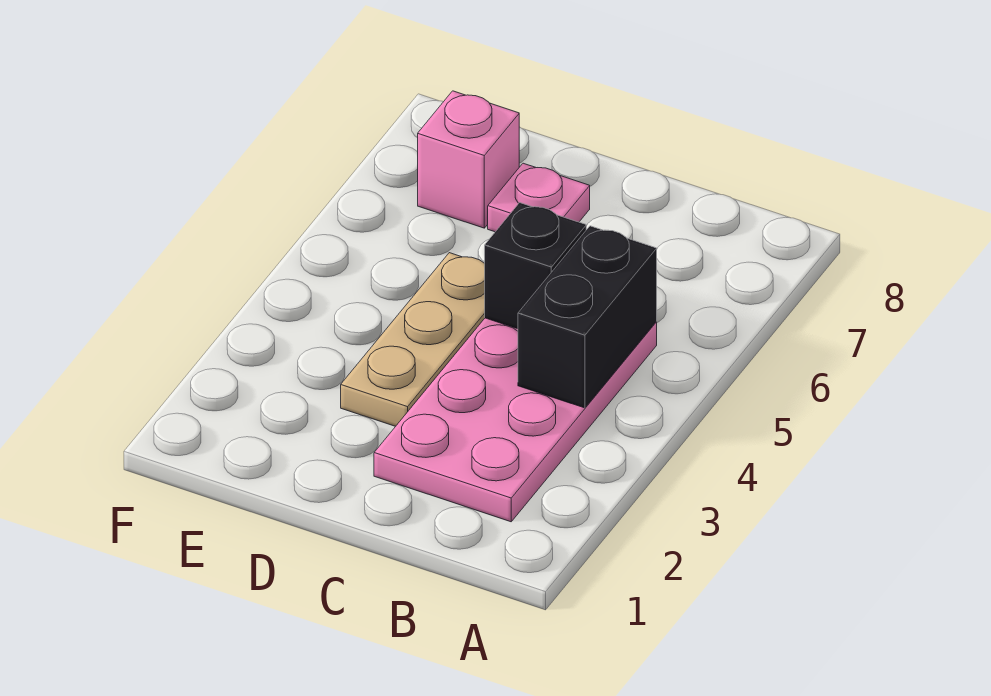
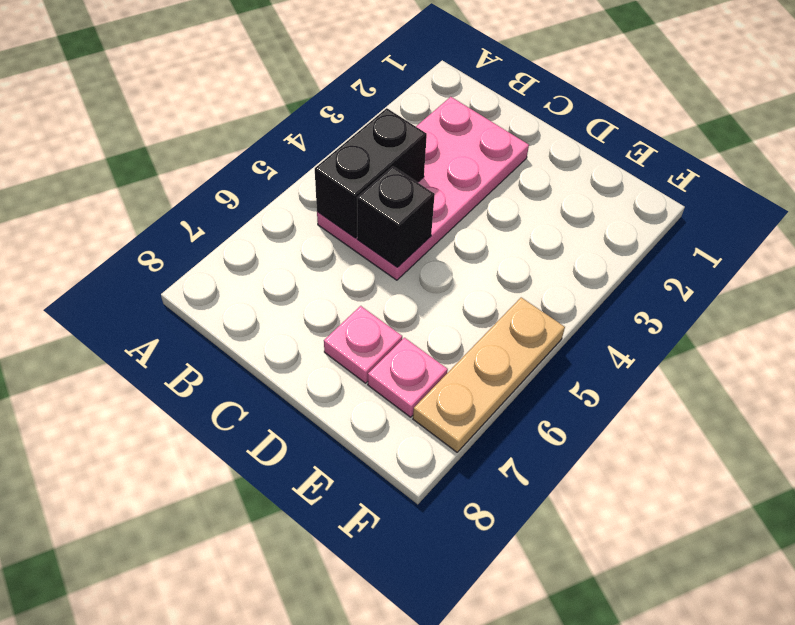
tan plate D3:D5 level 1 -> tan plate F5:F7 level 1
pink brick E7 level 1 -> pink plate E7 level 1

